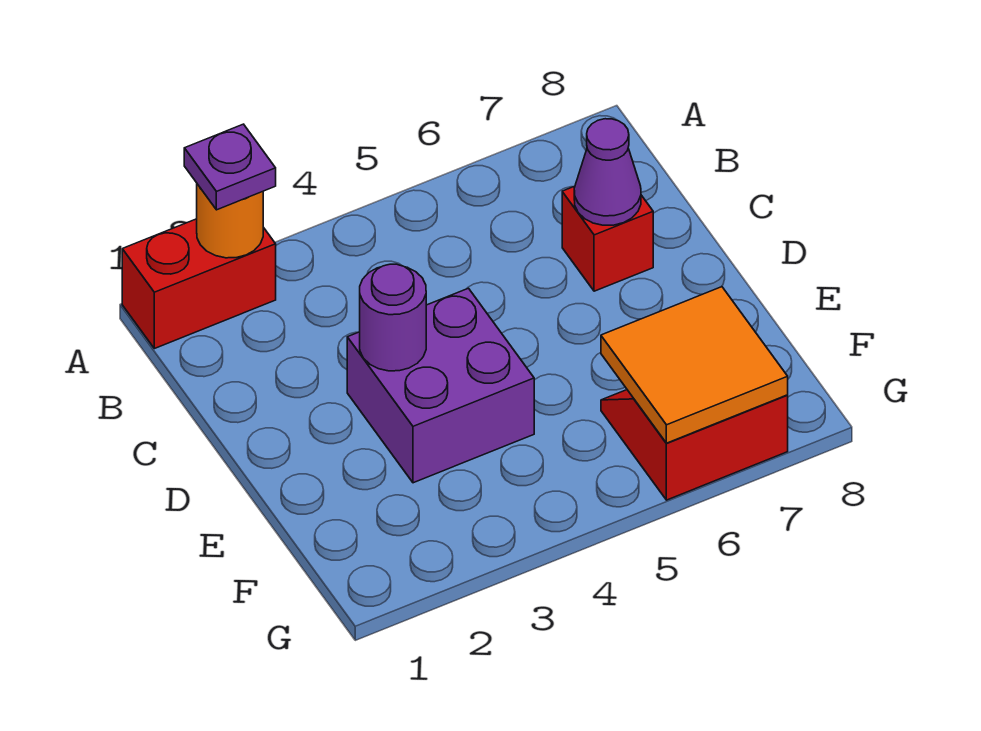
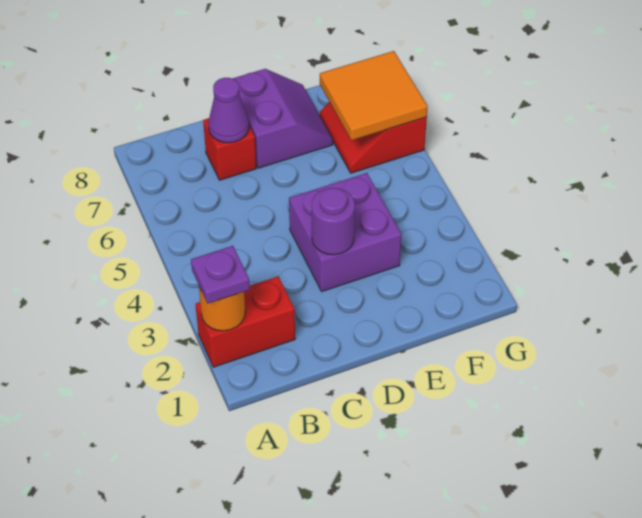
red brick A1:A2 level 1 -> red brick A2:B2 level 1
none -> purple slope D7:E8 level 1 top D

